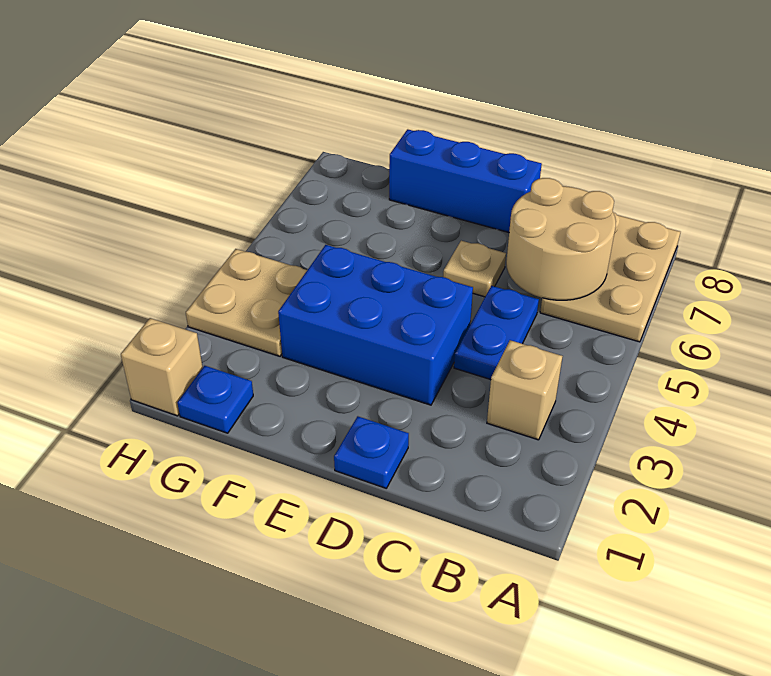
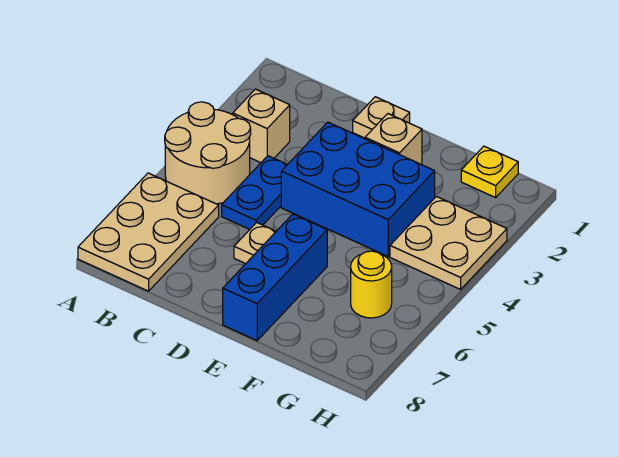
tan round brick B6:C7 level 2 -> tan round brick A4:B5 level 1
blue plate D1 level 1 -> tan plate D1 level 1
blue brick D8:F8 level 1 -> blue brick E6:E8 level 1
blue plate G1 level 1 -> yellow plate G1 level 1
none -> yellow round brick G6 level 1
tan brick H1 level 1 -> tan brick E2 level 1

